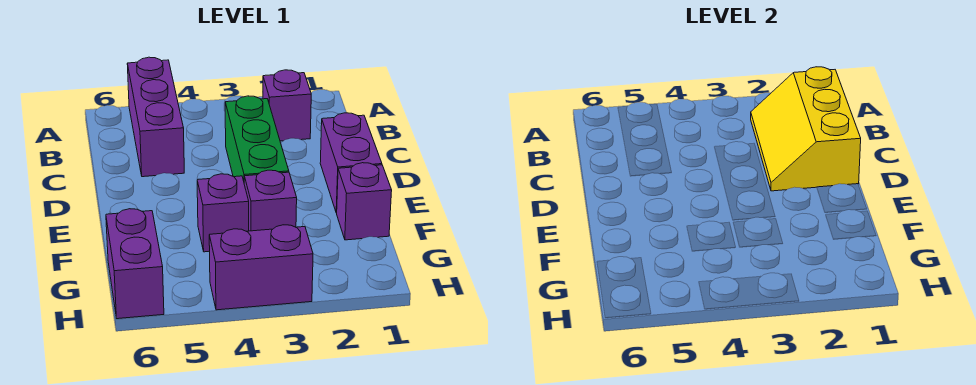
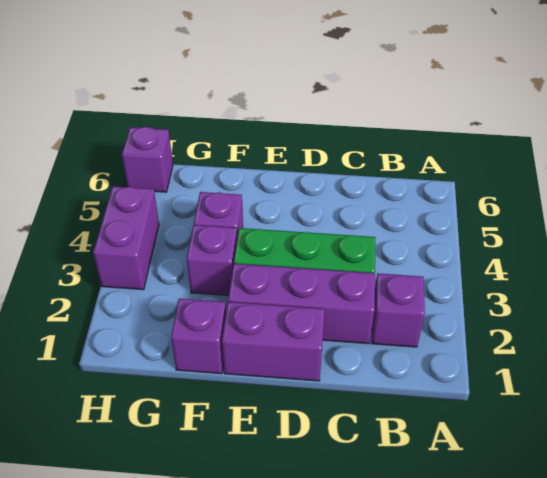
purple brick A5:C5 level 1 -> purple brick C2:E2 level 1
yellow slope B1:D2 level 2 top 1 -> none
purple brick G6:H6 level 1 -> purple brick H6 level 1

